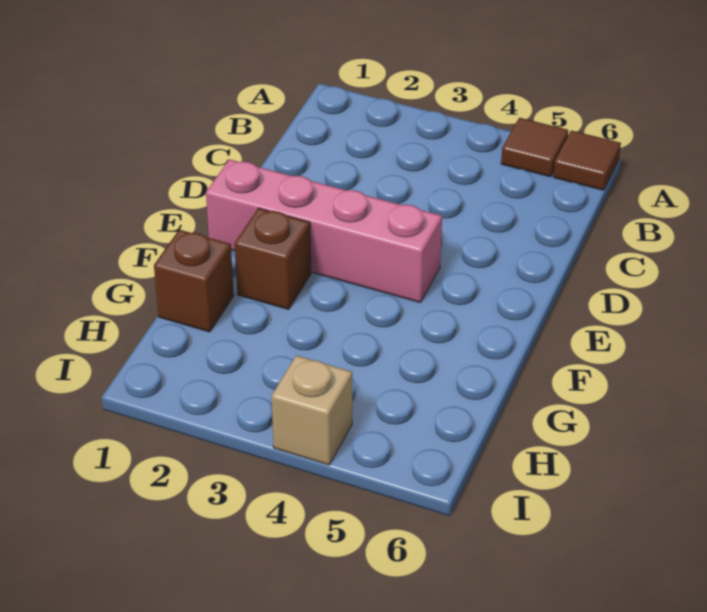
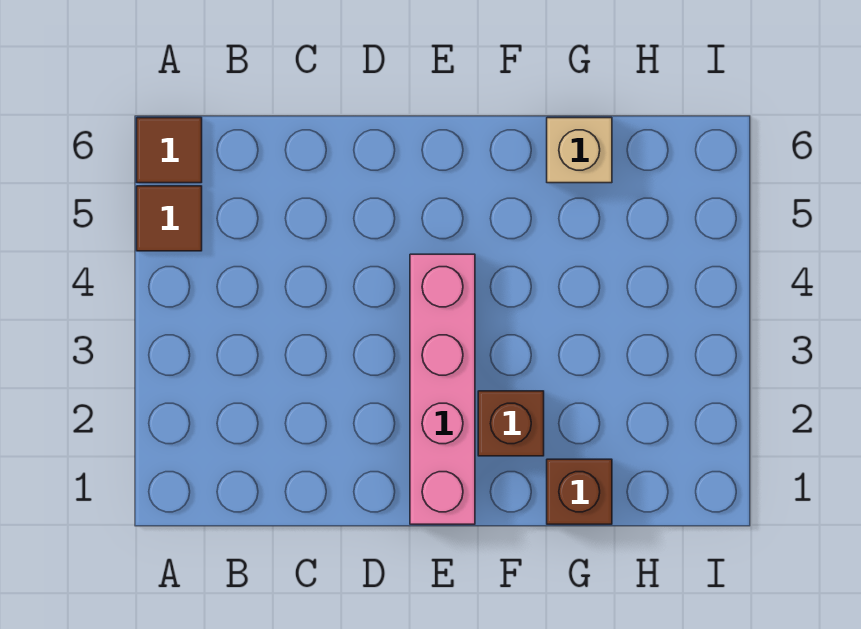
tan brick I4 level 1 -> tan brick G6 level 1

